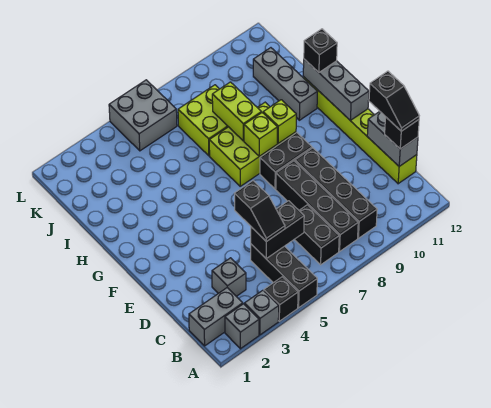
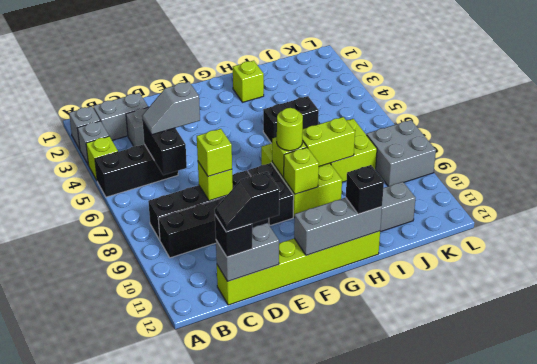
black brick A4 level 1 -> lime brick A4 level 1
grey brick B1:B2 level 1 -> grey brick B2:C2 level 1
black brick B7:C7 level 1 -> black brick H5:I5 level 1
black slope C5:D5 level 3 top D -> grey slope C5:D5 level 3 top D
none -> lime brick D8 level 2
none -> lime brick D8 level 3
none -> lime round brick G8 level 3
none -> lime brick H2 level 1
grey brick K5:L6 level 1 -> grey brick K8:L9 level 1

